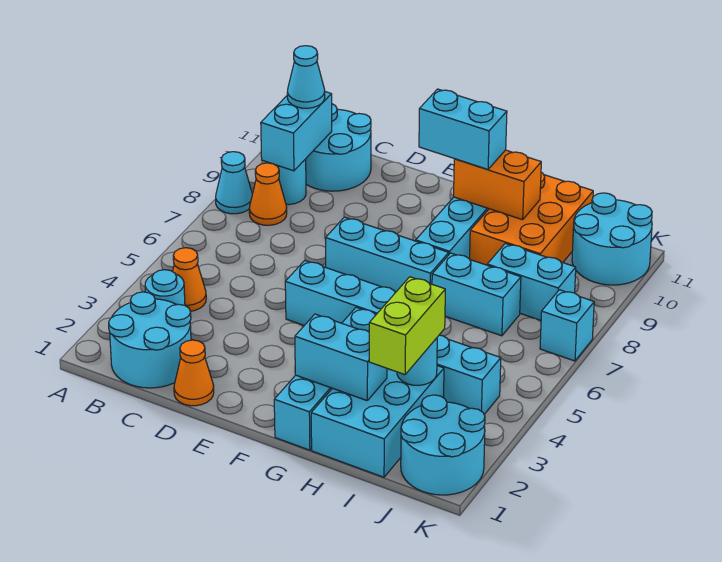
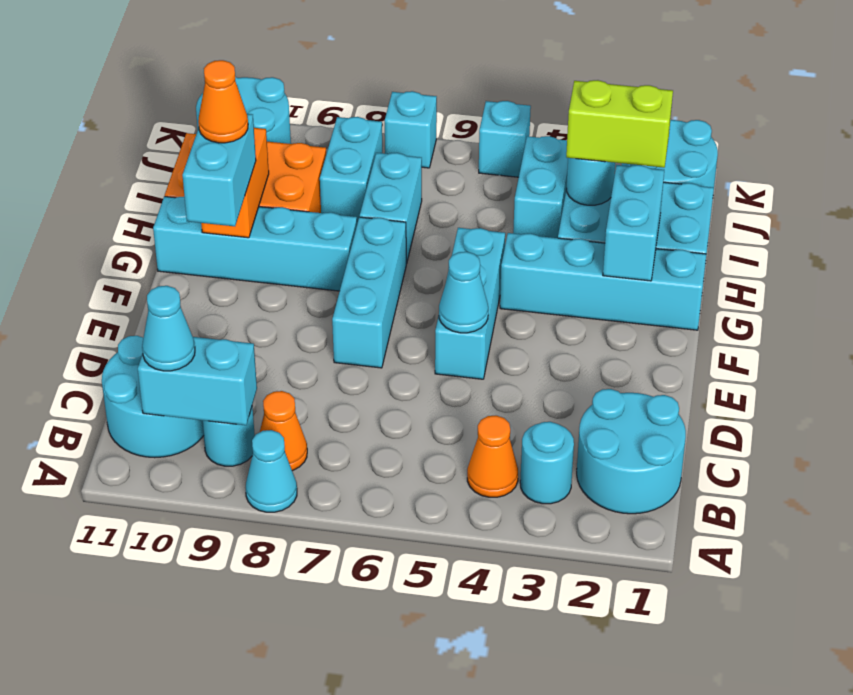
orange cone D1 level 1 -> orange cone G10 level 4
none -> cyan cone E5 level 2
none -> cyan brick K5 level 1

